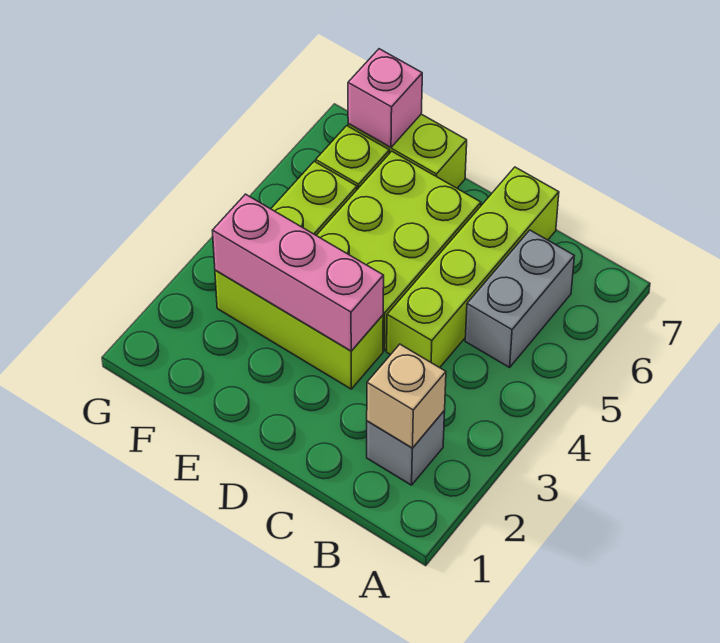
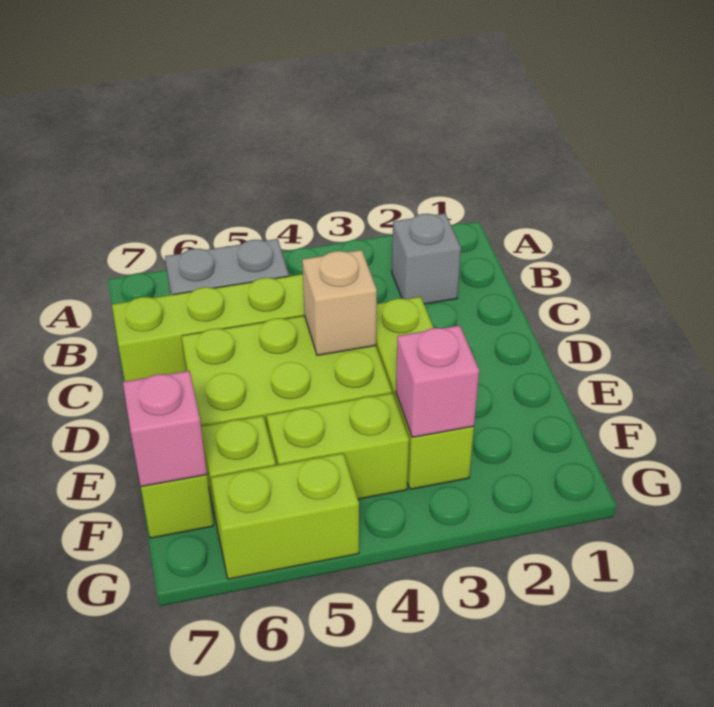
tan brick B2 level 2 -> tan brick D4 level 2
pink brick D3:F3 level 2 -> pink brick F3 level 2
none -> lime brick G5:G6 level 1

